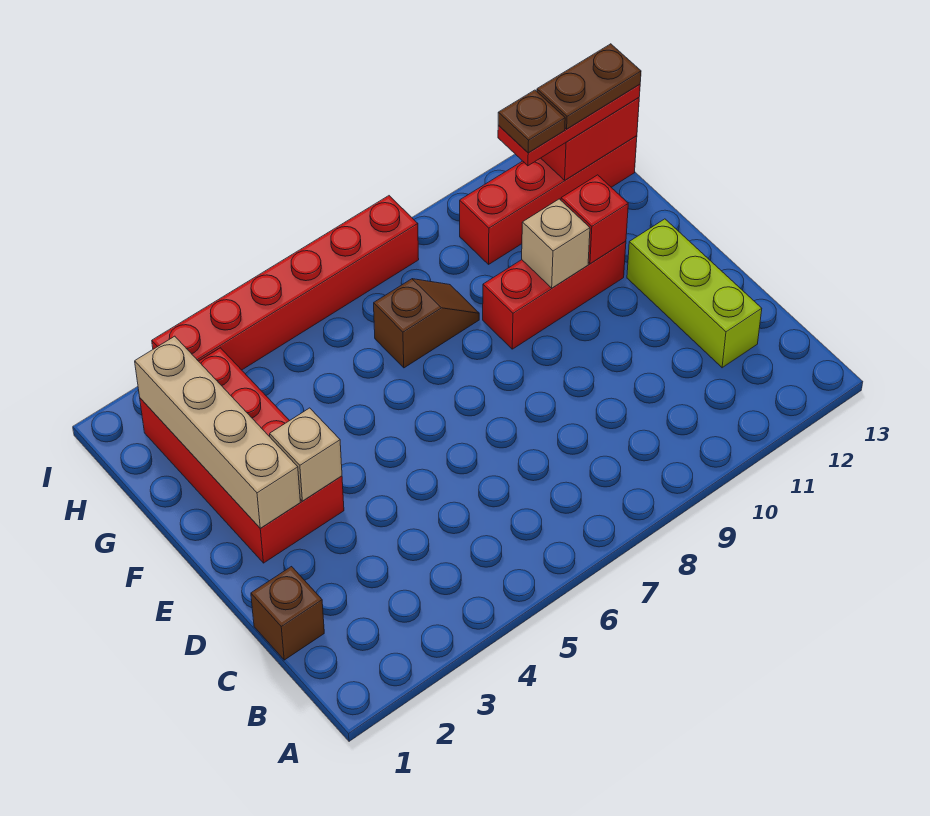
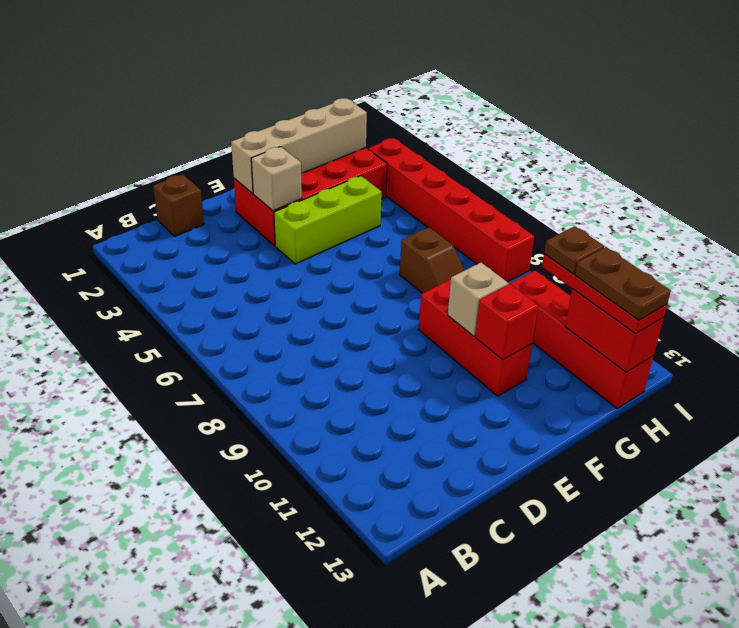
lime brick C12:E12 level 1 -> lime brick E4:G4 level 1

